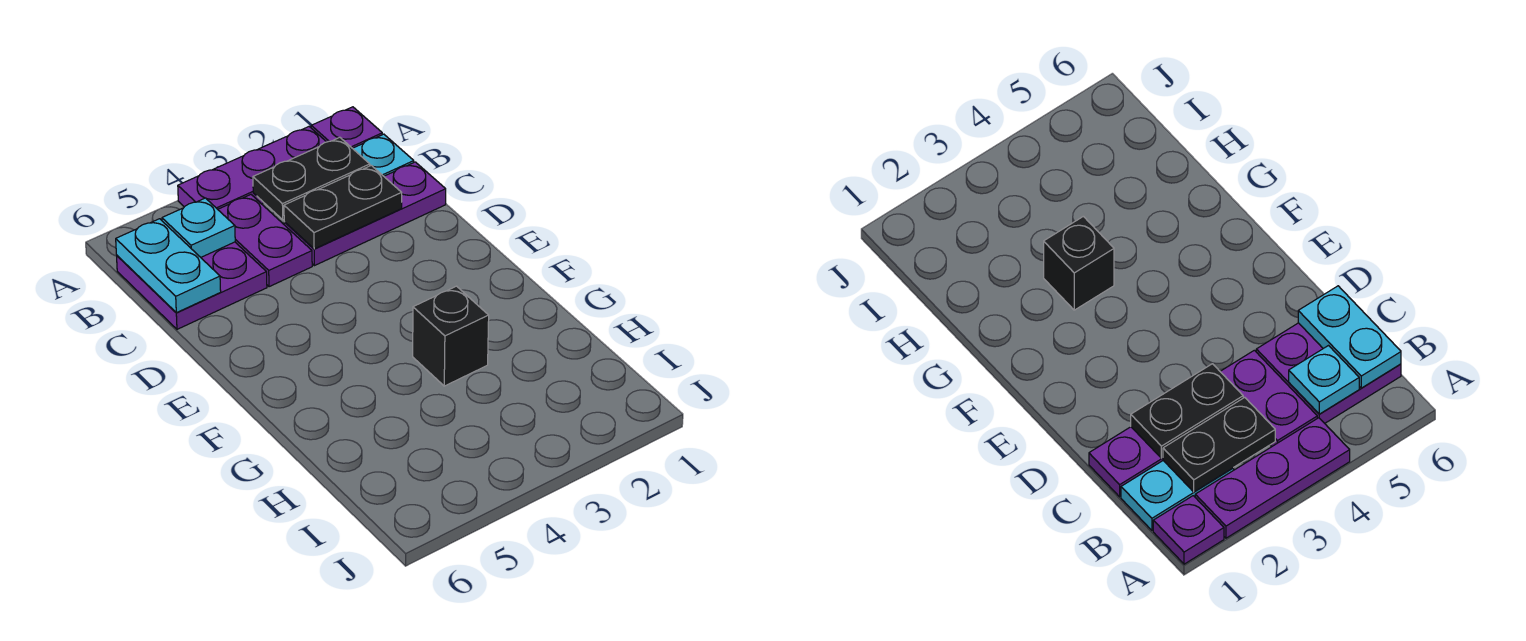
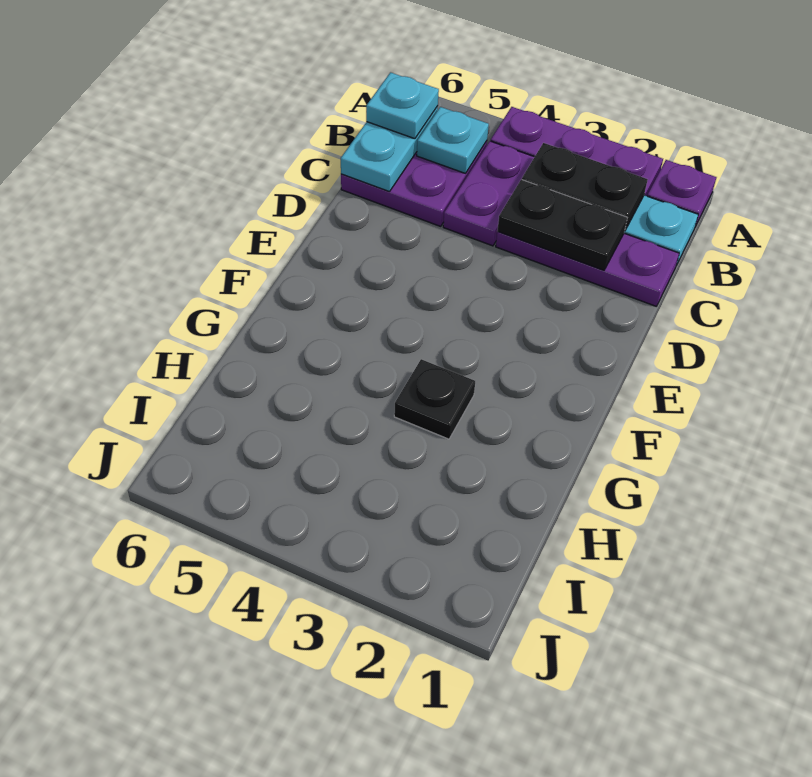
none -> cyan plate B6 level 3
black brick G3 level 1 -> black plate G3 level 1

